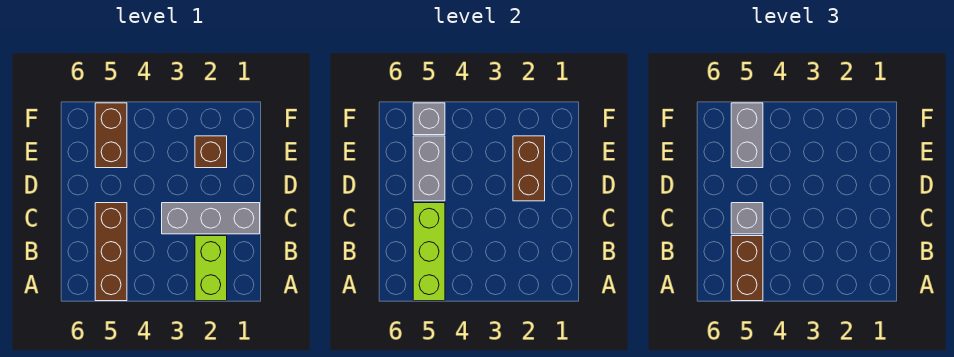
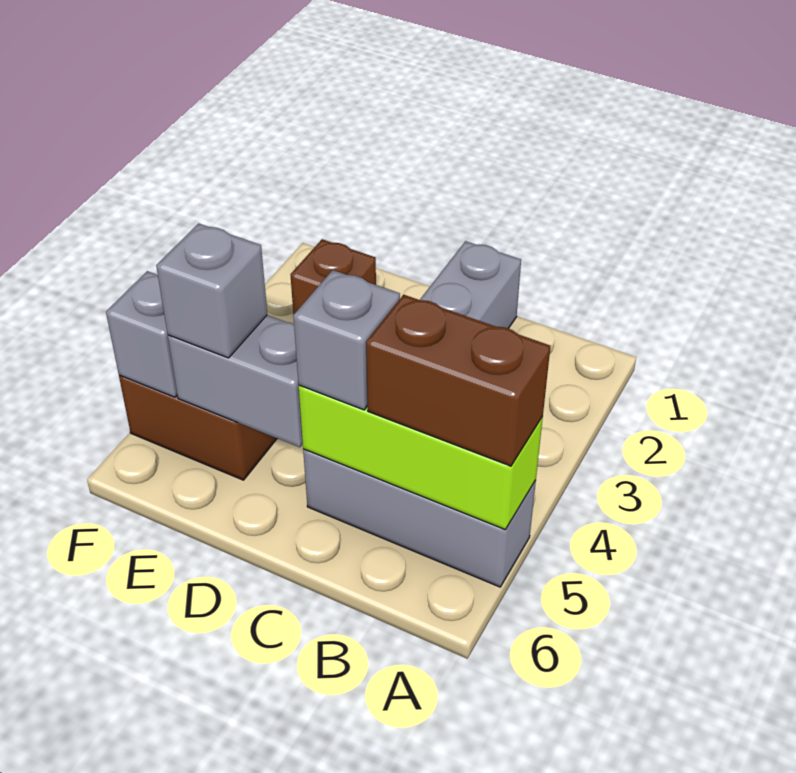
lime brick A2:B2 level 1 -> none
brown brick A5:C5 level 1 -> grey brick A5:C5 level 1
brown brick D2:E2 level 2 -> none
grey brick E5:F5 level 3 -> grey brick E5 level 3

